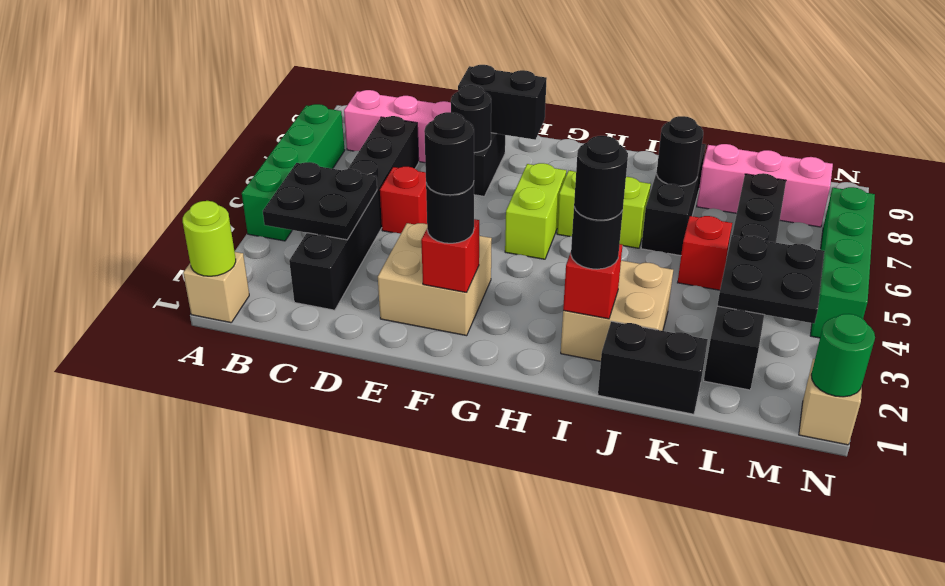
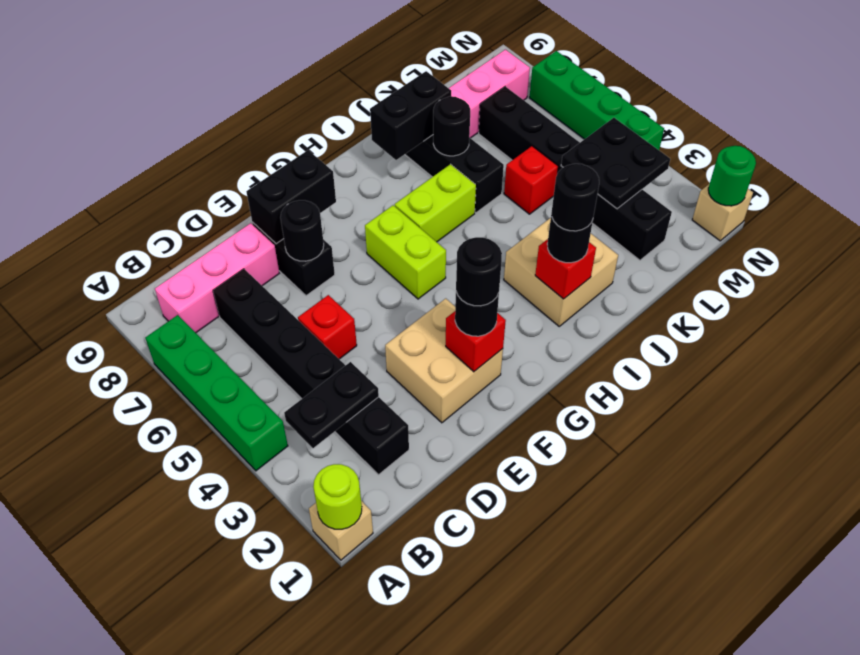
black plate B3:C4 level 2 -> black plate B3:C3 level 2
black brick J1:K1 level 1 -> black brick I8:J8 level 2

